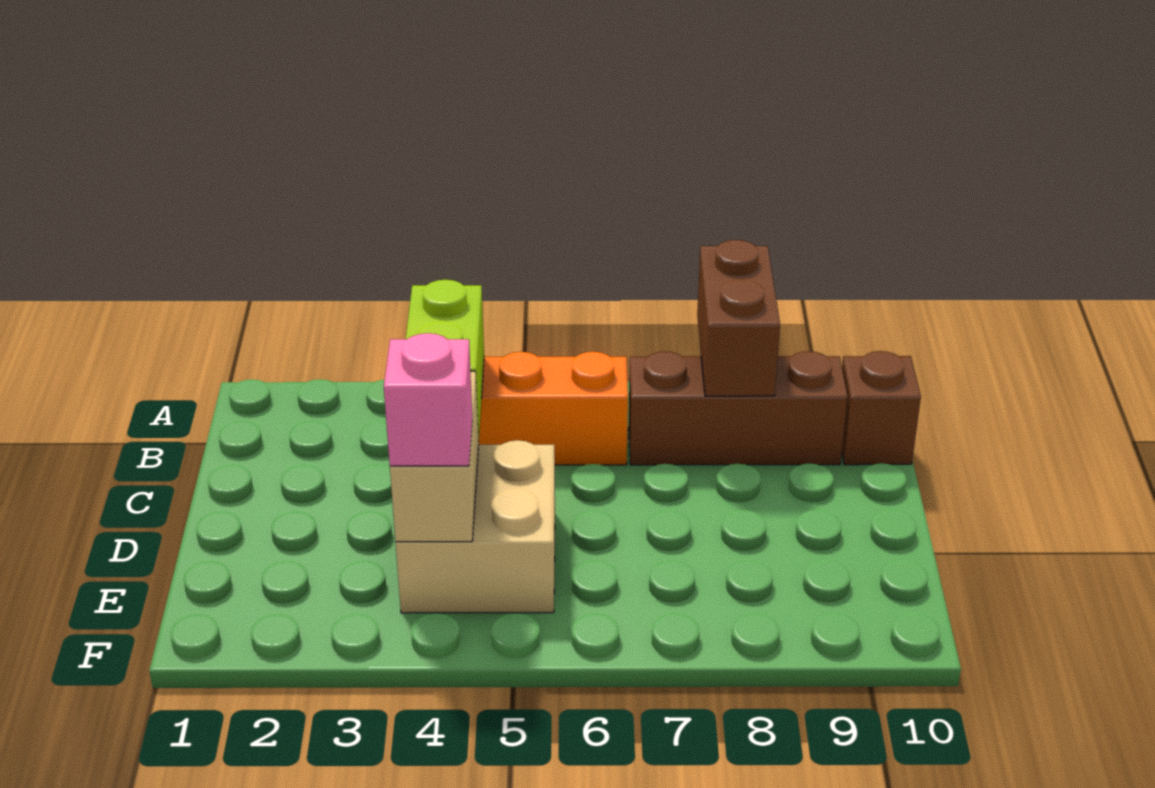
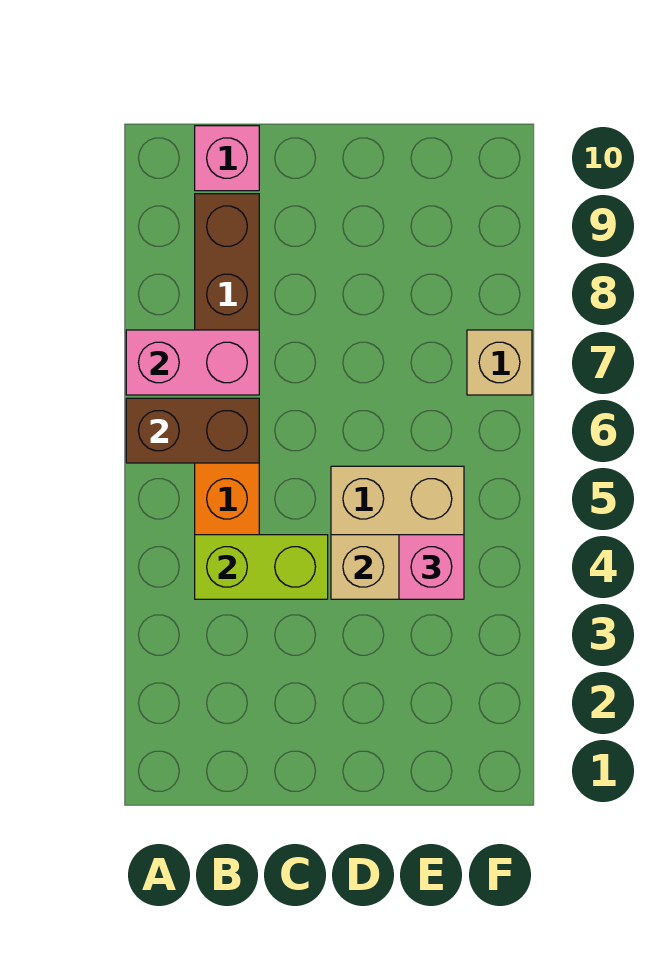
none -> pink brick A7:B7 level 2
brown brick A8:B8 level 2 -> brown brick A6:B6 level 2
brown brick B10 level 1 -> pink brick B10 level 1
none -> tan brick F7 level 1

